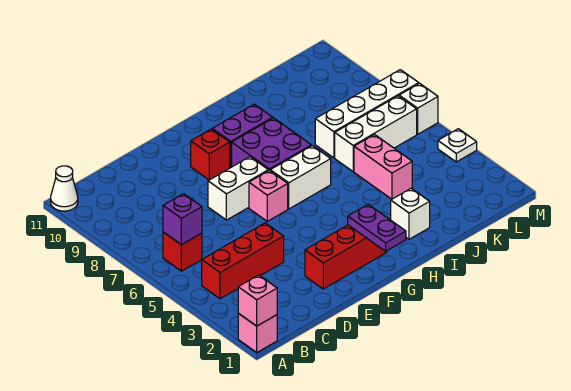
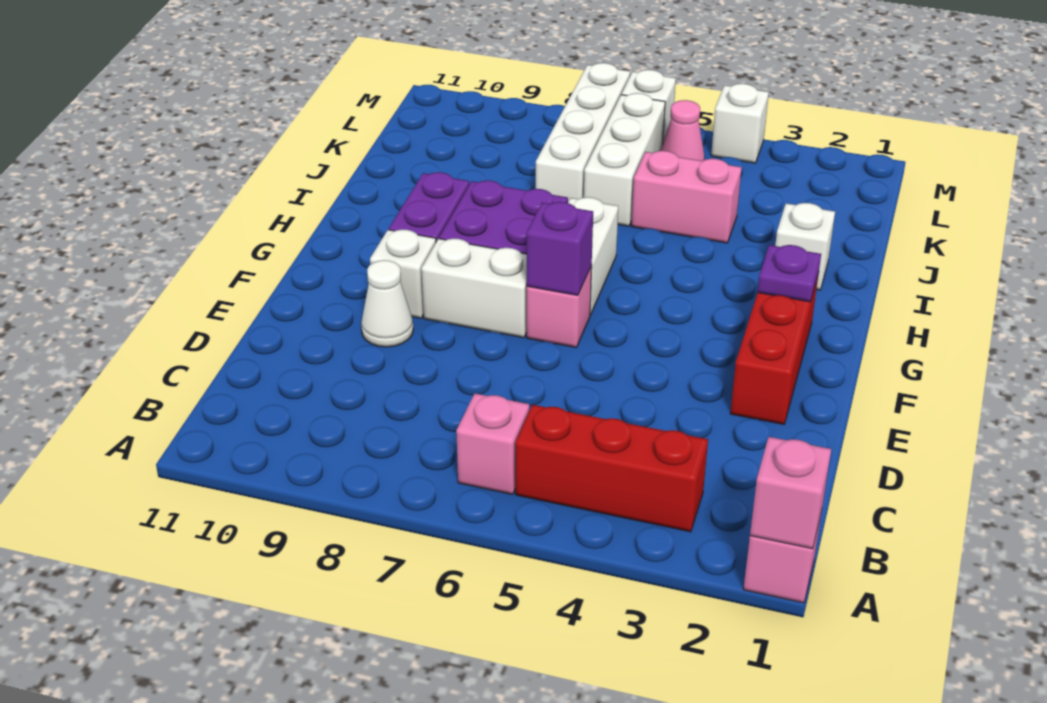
white cone A11 level 1 -> white cone E9 level 1
red brick B4:D4 level 1 -> red brick B3:B5 level 1
red brick B6 level 1 -> pink brick B6 level 1
purple brick B6 level 2 -> purple brick F6 level 2
white brick E7:F7 level 1 -> white brick F7:F8 level 1
red brick F9 level 1 -> white brick F9 level 1
purple plate G1:G2 level 2 -> purple plate G2 level 2
none -> pink cone L5 level 1
white plate M4 level 1 -> white brick M4 level 1

